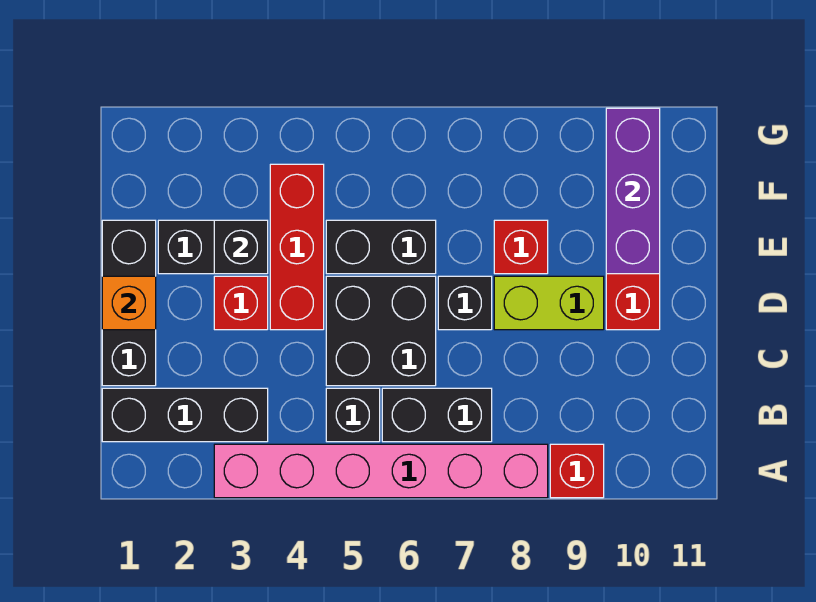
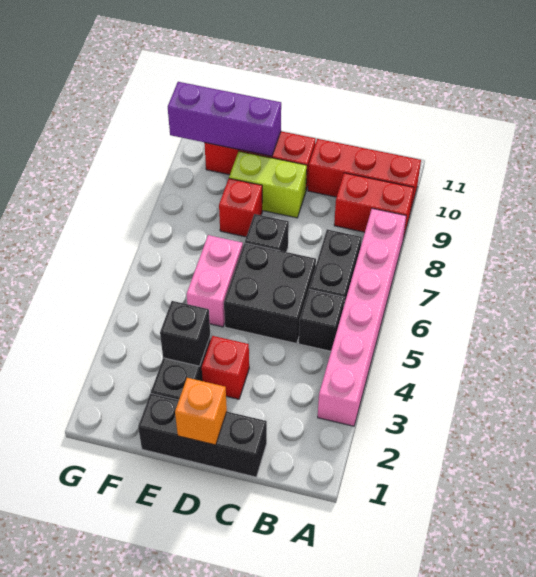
red brick A9 level 1 -> red brick A9:B9 level 1
black brick B1:B3 level 1 -> none
red brick D4:F4 level 1 -> red brick A10:C10 level 1
lime brick D8:D9 level 1 -> lime brick D9:E9 level 1
black brick E5:E6 level 1 -> pink brick E5:E6 level 1

